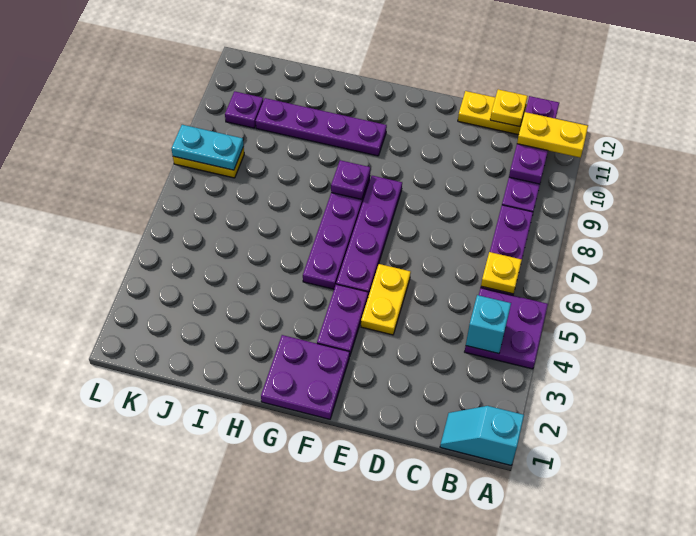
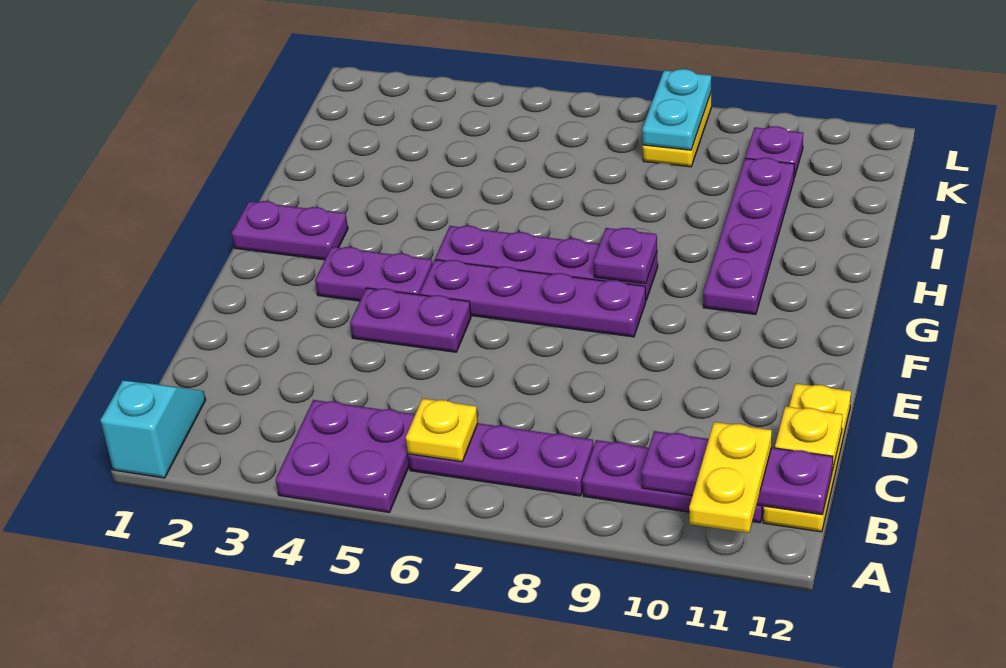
cyan brick B4 level 2 -> none
yellow plate E4:E5 level 1 -> purple plate E4:E5 level 1
purple plate F1:G2 level 1 -> purple plate G1:G2 level 1

